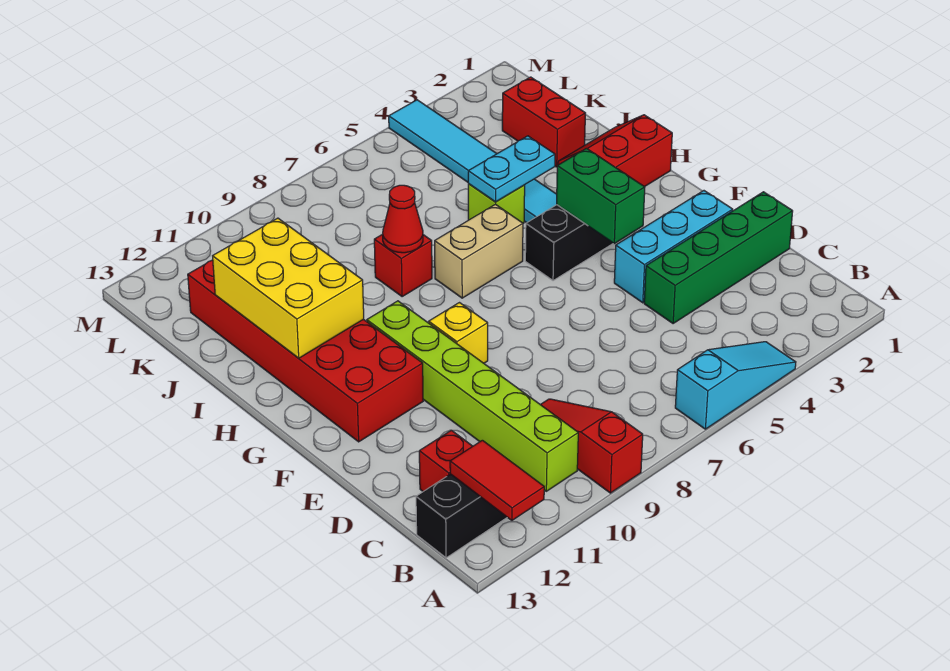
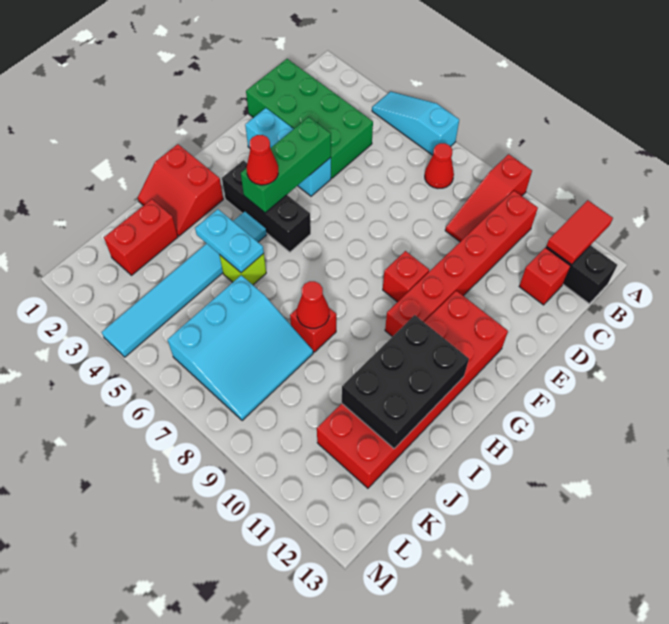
none -> red cone B7 level 1
lime brick B10:G10 level 1 -> red brick B10:G10 level 1
green brick D1:D4 level 1 -> green brick C1:D4 level 1
green brick F4:G4 level 2 -> green brick E4:G4 level 2
yellow brick F9 level 1 -> red brick F9 level 1
none -> red cone G4 level 3
tan brick H6:H7 level 1 -> none
yellow brick H11:J12 level 2 -> black brick H11:J12 level 2
none -> cyan slope J6:L8 level 1 top 6

